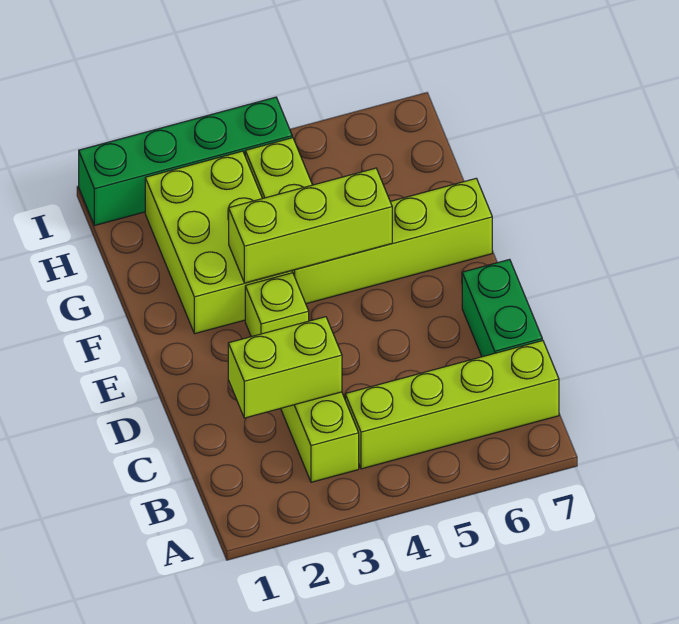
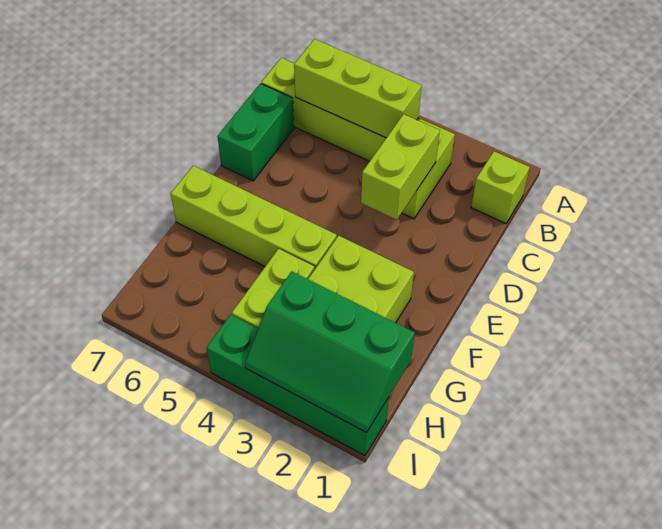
lime brick C2:C3 level 2 -> lime brick C3:D3 level 2
lime brick E3 level 1 -> lime brick B1 level 1
lime brick F3:F5 level 2 -> lime brick B4:B6 level 2
none -> green slope H1:I3 level 2 top H

